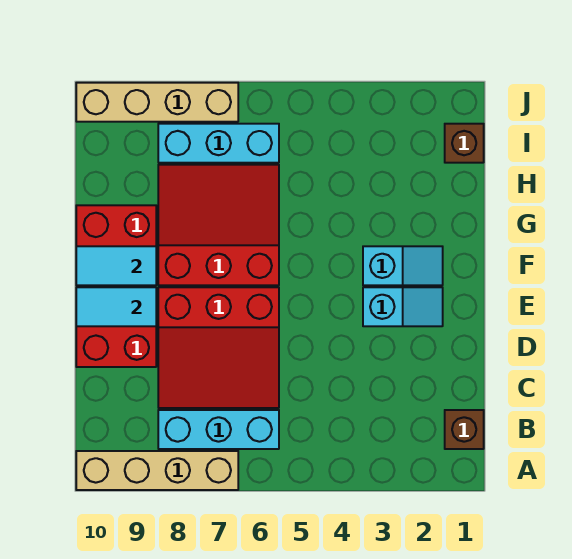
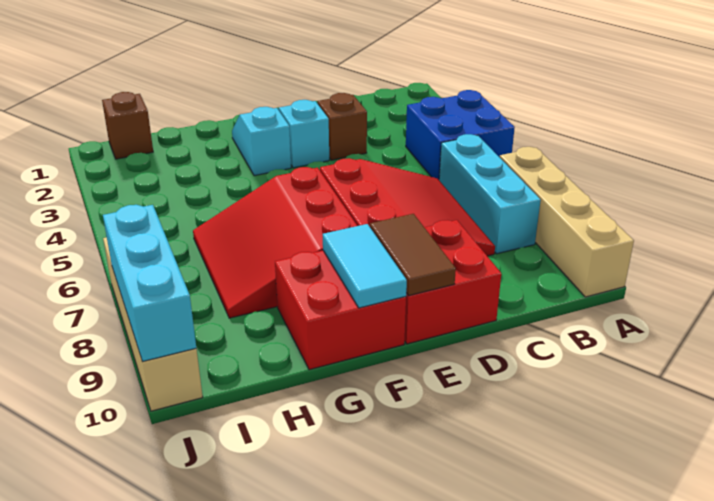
none -> blue brick A4:B5 level 1
brown brick B1 level 1 -> brown brick D3 level 1
cyan tile E9:E10 level 2 -> brown tile E9:E10 level 2
cyan brick I6:I8 level 1 -> cyan brick J8:J10 level 2

